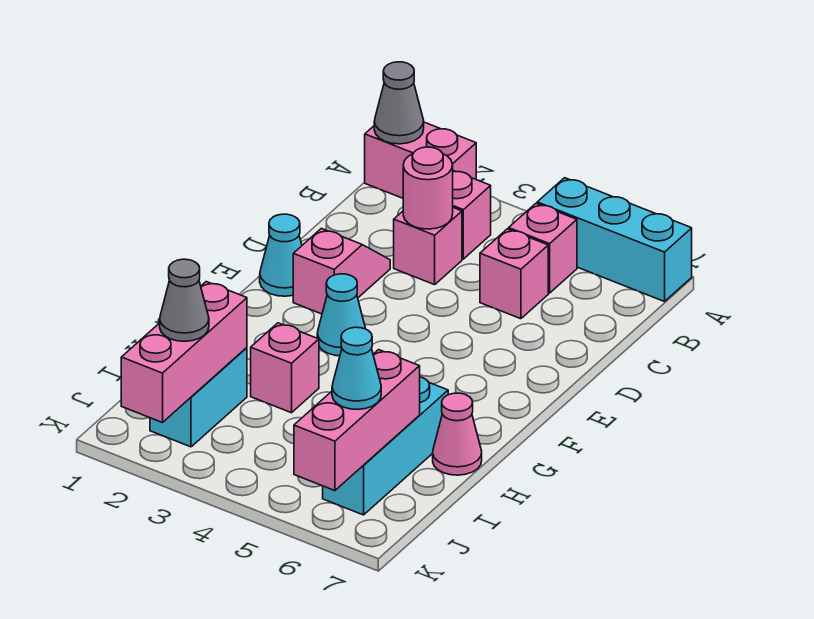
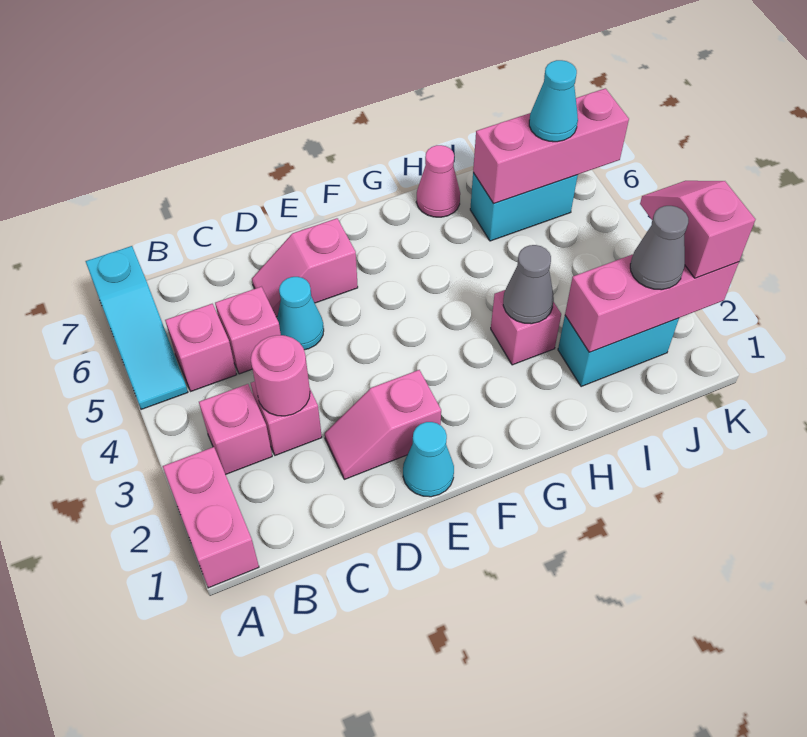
grey cone A1 level 2 -> grey cone H3 level 2
cyan brick A5:A7 level 1 -> cyan slope A5:A7 level 1 top 7
none -> pink slope D6:E6 level 1 top E
cyan cone F3 level 1 -> cyan cone D5 level 1
cyan brick H6:J6 level 1 -> cyan brick I6:J6 level 1
none -> pink slope K2:K3 level 3 top 2

